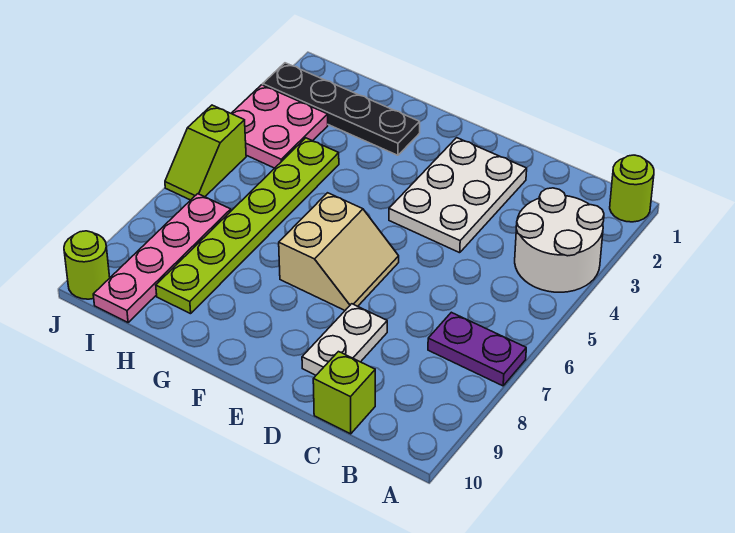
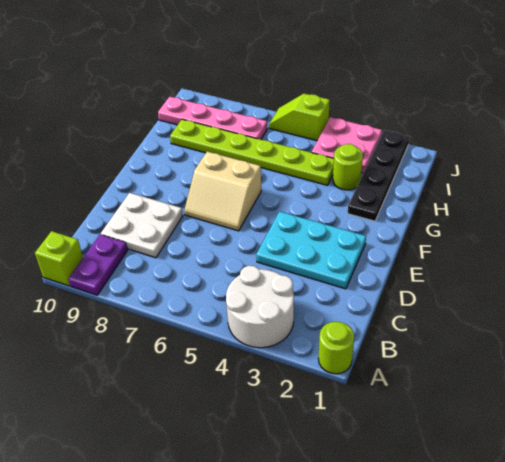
purple plate A7:B7 level 1 -> purple plate A9:B9 level 1
lime brick C10 level 1 -> lime brick A10 level 1
white plate D2:E4 level 1 -> cyan plate D2:E4 level 1
white plate D8:D9 level 1 -> white plate C8:D9 level 1
lime round brick J10 level 1 -> lime round brick H3 level 1

